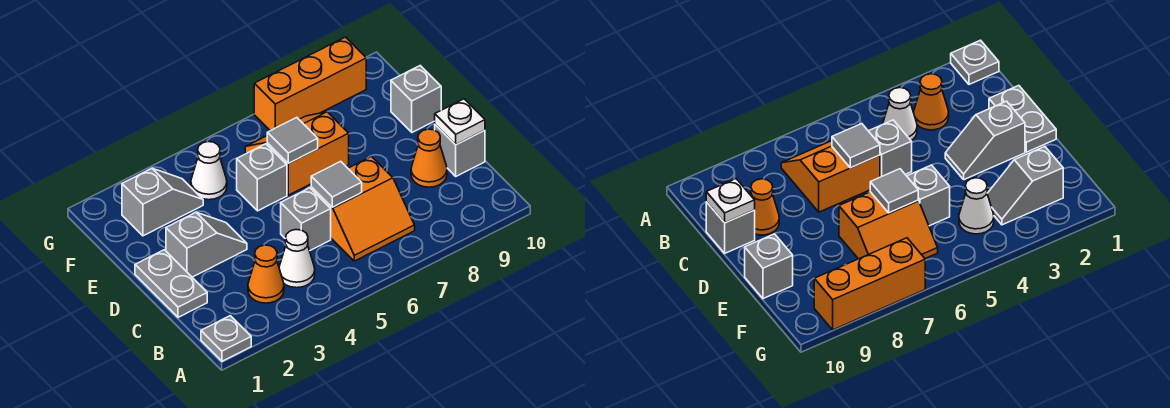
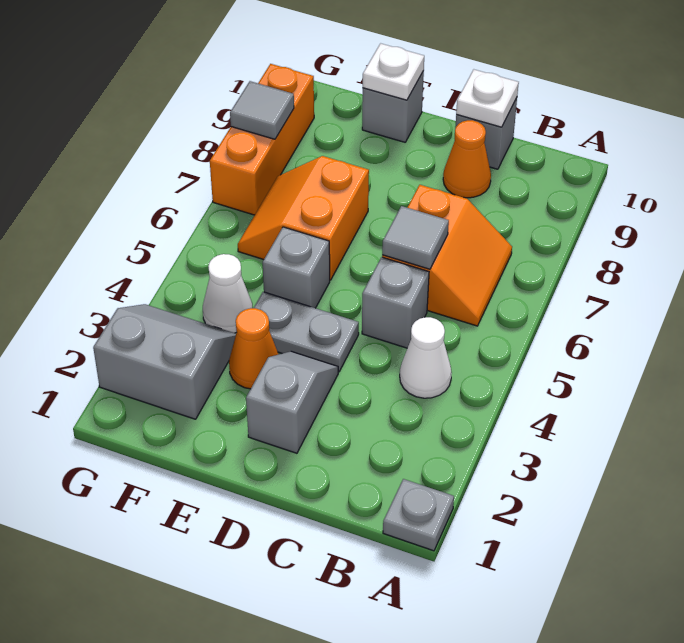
orange cone B3 level 1 -> orange cone E3 level 1
grey plate C1:D1 level 1 -> grey plate D4:E4 level 1
grey tile E6 level 2 -> grey tile G8 level 2
none -> white plate E10 level 2
grey slope F2:F3 level 1 top 2 -> grey slope F2:G3 level 1 top 2

